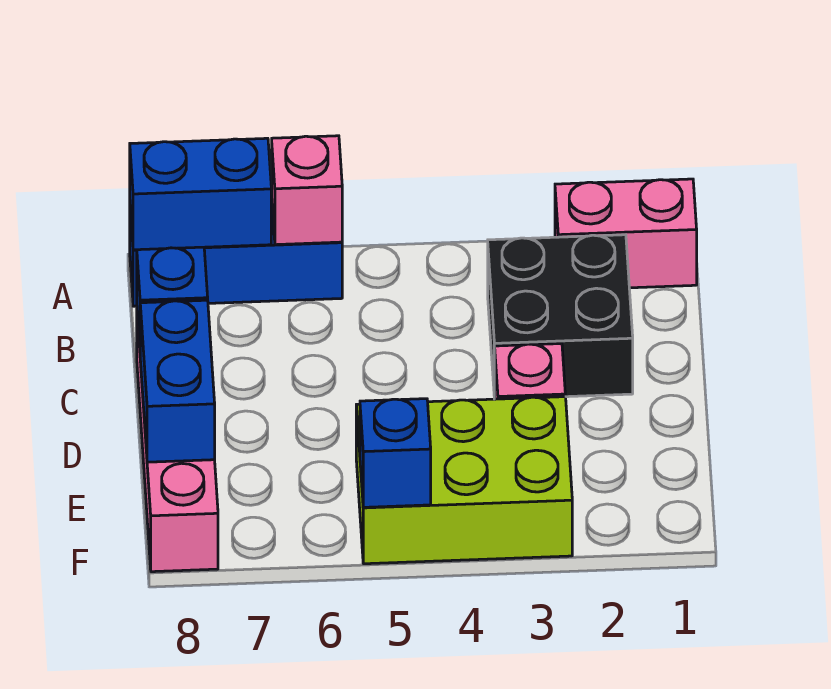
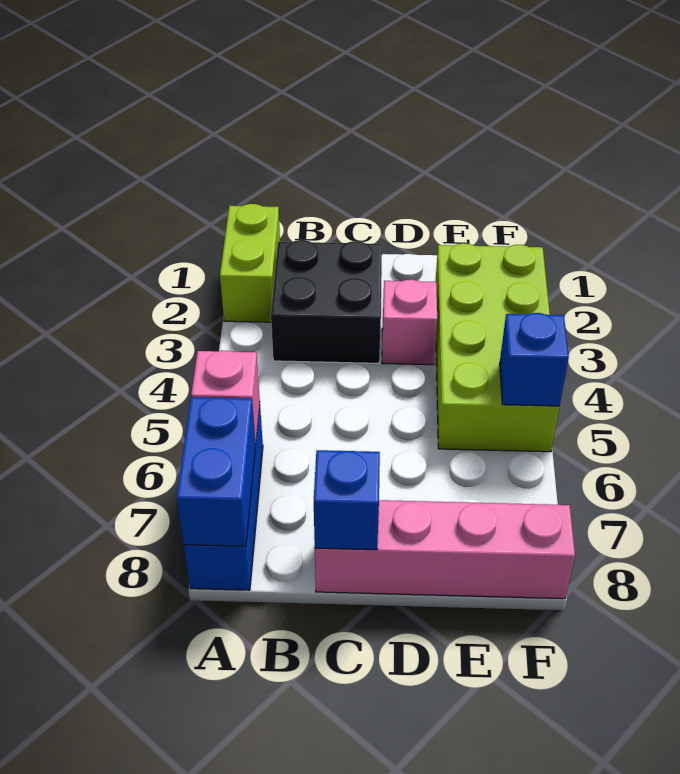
pink brick A1:A2 level 1 -> lime brick A1:A2 level 1
blue brick D8:E8 level 2 -> none
lime brick E3:F5 level 1 -> lime brick E2:F5 level 1

